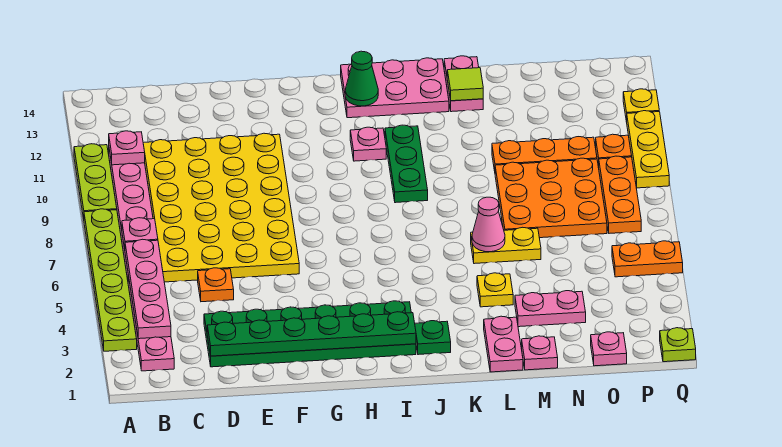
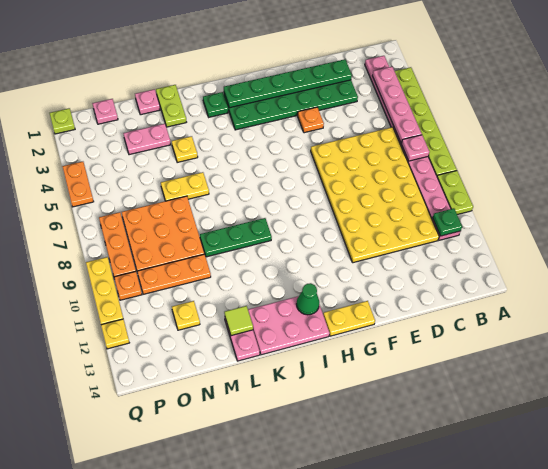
lime plate A9:A11 level 1 -> lime plate A9:A10 level 1
pink plate B11 level 2 -> green plate B11 level 2
orange plate D5 level 1 -> orange plate F4 level 1
none -> yellow plate G14:H14 level 1
pink plate I11 level 1 -> none
green plate J9:J11 level 1 -> green plate J9:L9 level 1
pink plate L1:L2 level 1 -> lime plate L1:L2 level 1
pink cone L6 level 2 -> none
none -> yellow plate N12 level 1
orange plate P5:Q5 level 1 -> orange plate Q4:Q5 level 1

